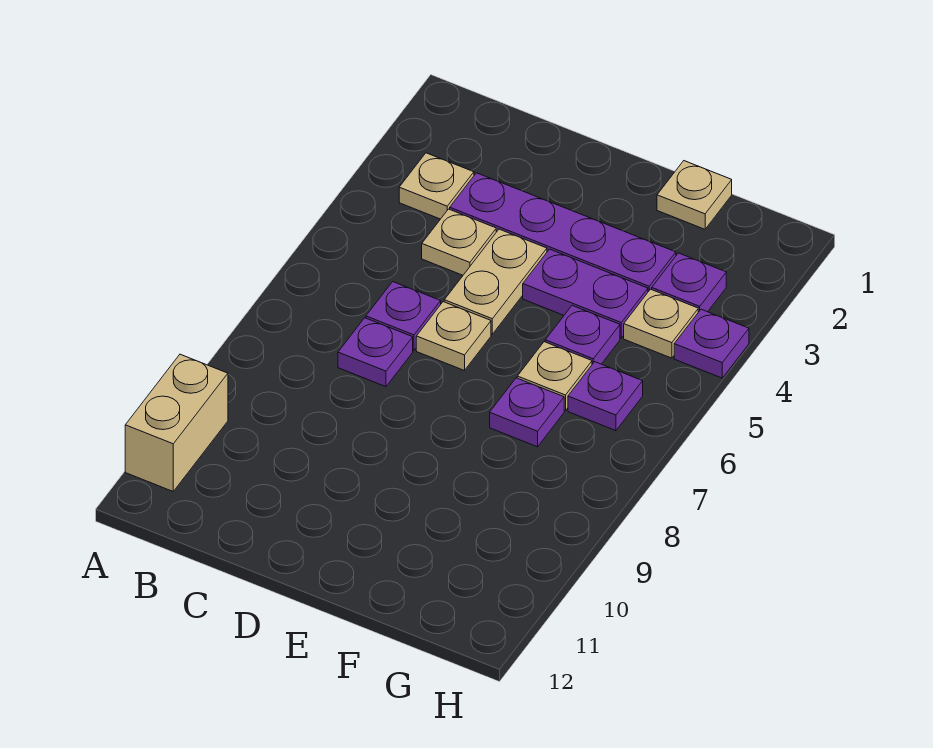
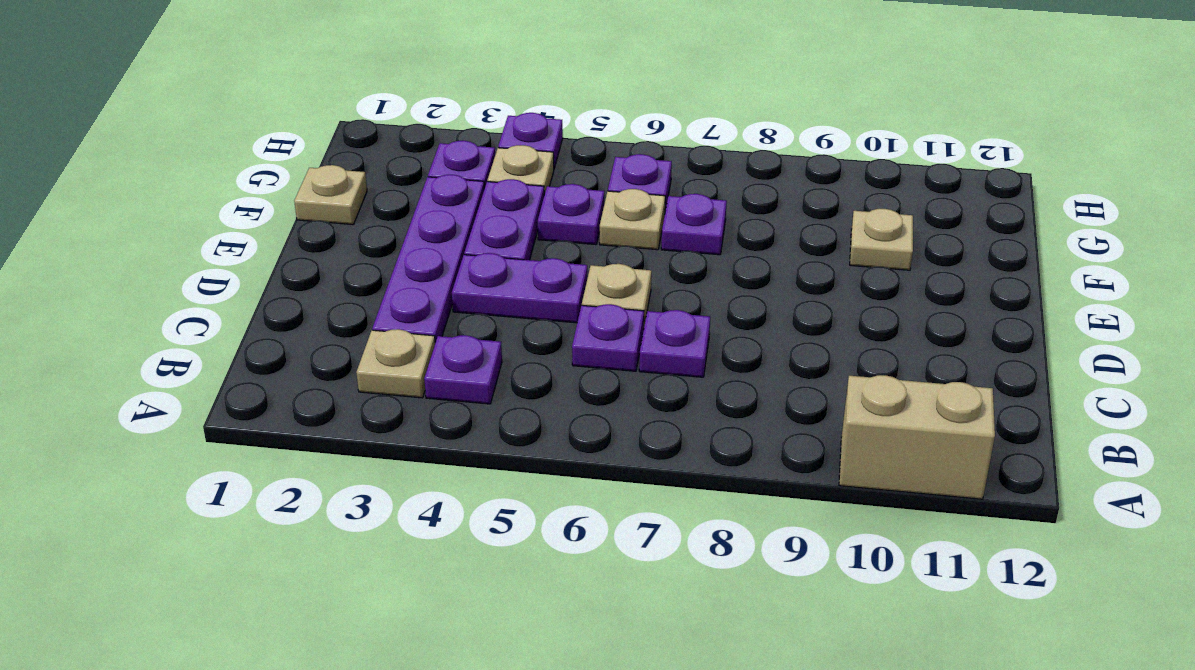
none -> purple plate B4 level 1
tan plate C4 level 1 -> tan plate F10 level 1
tan plate D4:D5 level 1 -> purple plate D4:D5 level 1

